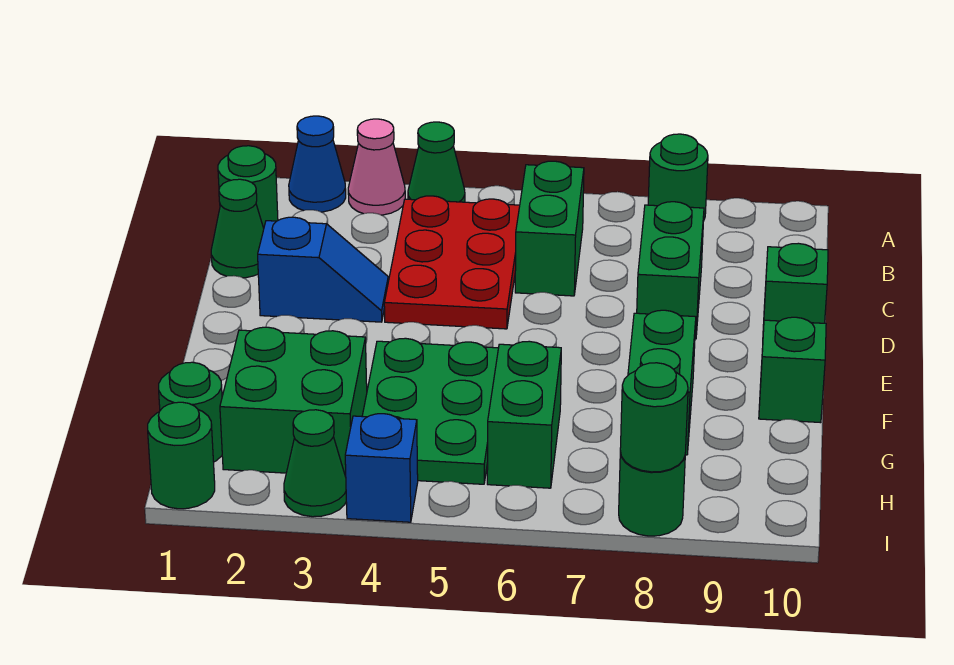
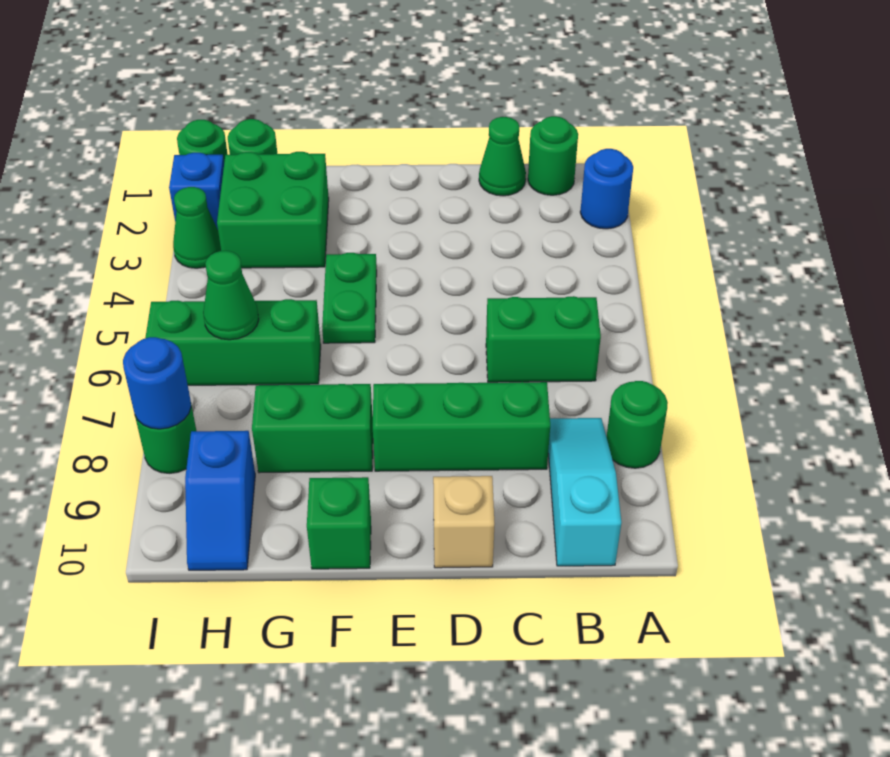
blue cone A2 level 1 -> blue round brick A2 level 1
pink cone A3 level 1 -> none
green cone A4 level 1 -> green cone H6 level 2
red plate B4:D5 level 1 -> none
none -> cyan slope B8:B10 level 1 top 10
green brick C8:D8 level 1 -> green brick C8:E8 level 1
blue slope D2:D3 level 1 top 2 -> blue slope H9:H10 level 1 top 9
green brick D10 level 1 -> tan brick D10 level 1
green plate F4:H5 level 1 -> green plate F4:F5 level 1
green brick G6:H6 level 1 -> green brick G6:I6 level 1
blue brick I4 level 1 -> blue brick I2 level 1
green round brick I8 level 2 -> blue round brick I8 level 2

